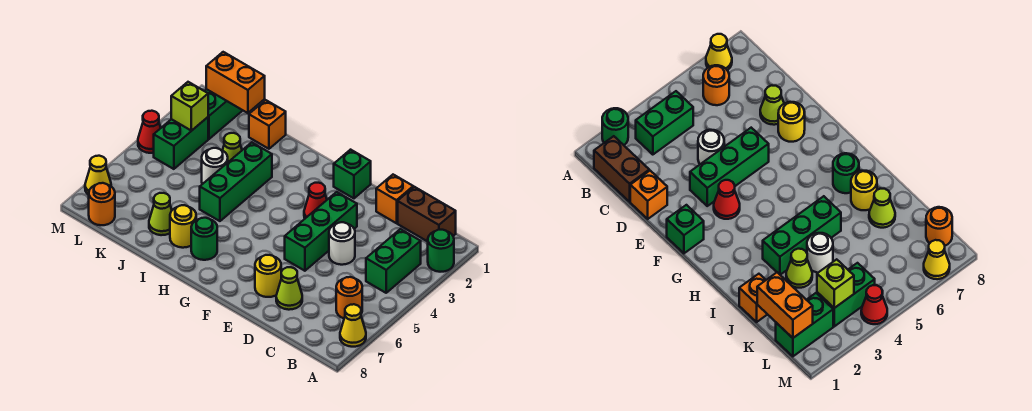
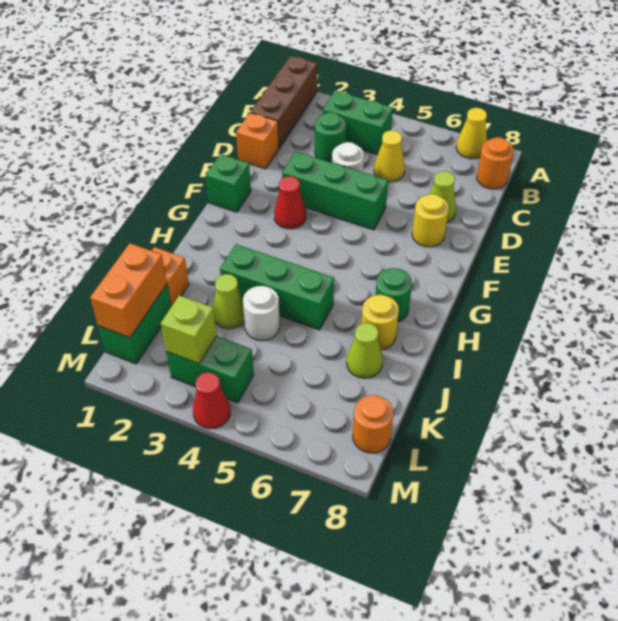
green round brick A2 level 1 -> green round brick C3 level 1
brown brick B1:C1 level 1 -> brown brick A1:C1 level 1
orange round brick B6 level 1 -> orange round brick B8 level 1
green brick L1:L2 level 1 -> green brick K1:L1 level 1
yellow cone M7 level 1 -> yellow cone C5 level 1

